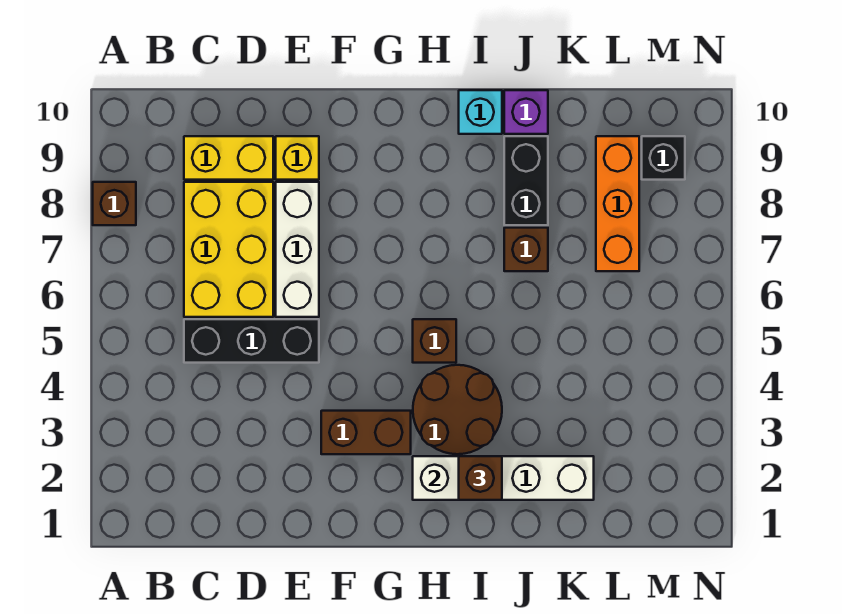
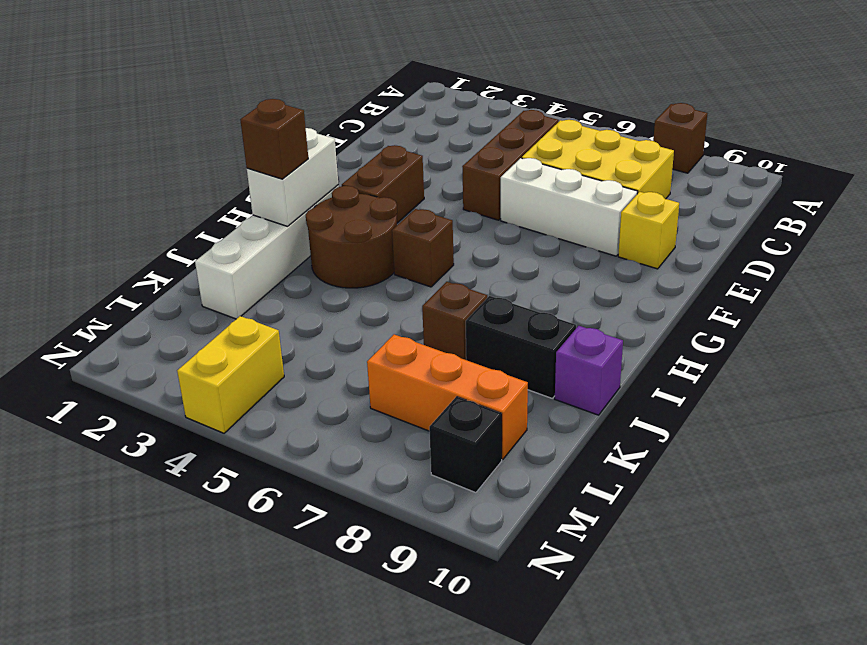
black brick C5:E5 level 1 -> brown brick C5:E5 level 1
yellow brick C9:D9 level 1 -> yellow brick M4:N4 level 1
cyan brick I10 level 1 -> none

